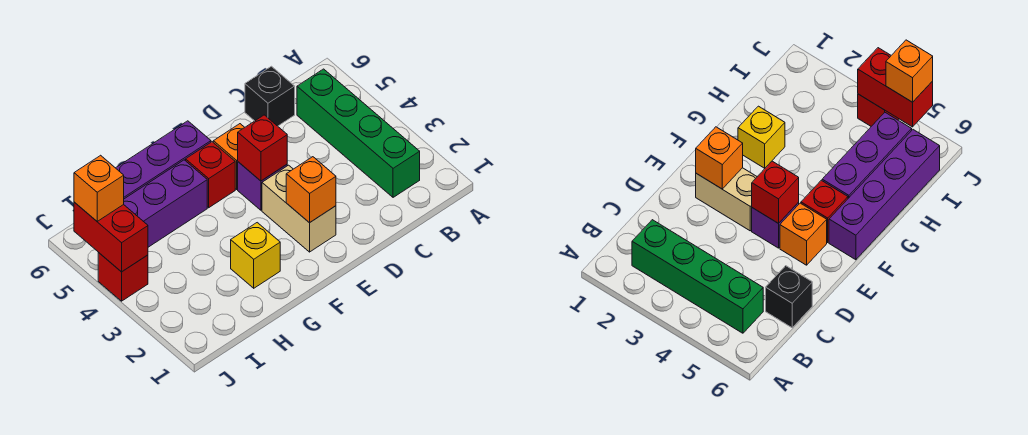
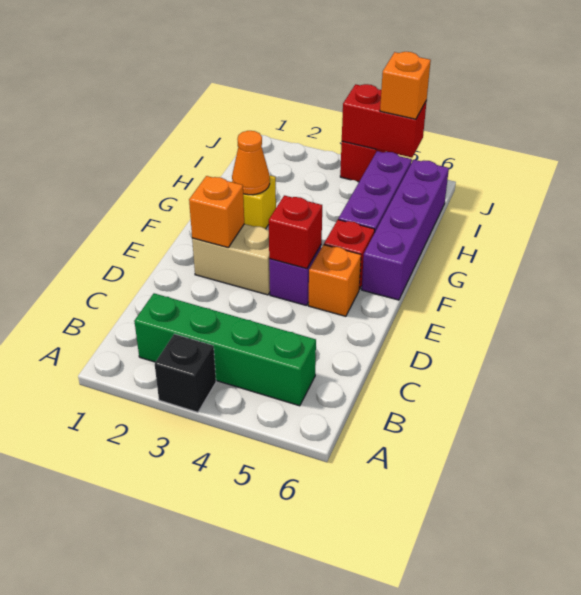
black brick C6 level 1 -> black brick A3 level 1
none -> orange cone G2 level 2

